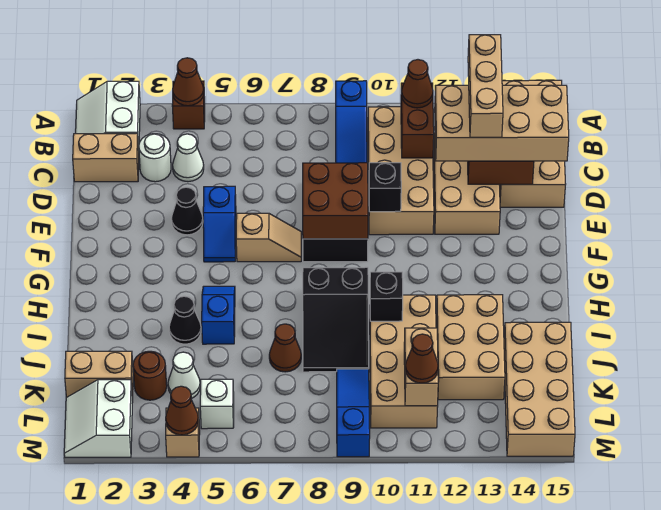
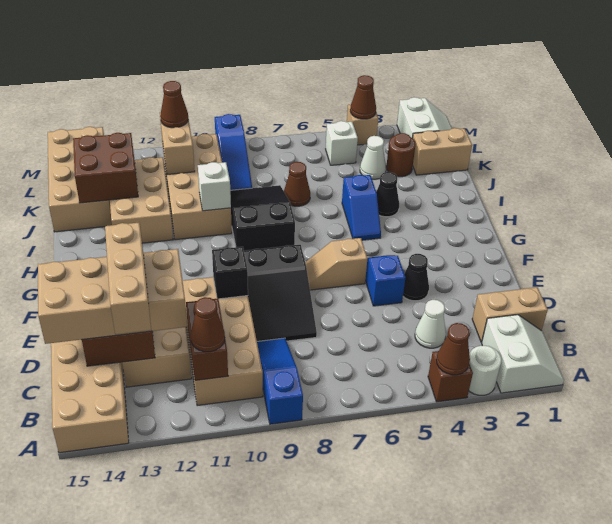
white round brick C3 level 1 -> white round brick A3 level 1
brown brick E8:F9 level 2 -> brown brick J13:K14 level 2
black brick I10 level 2 -> white brick I10 level 2

